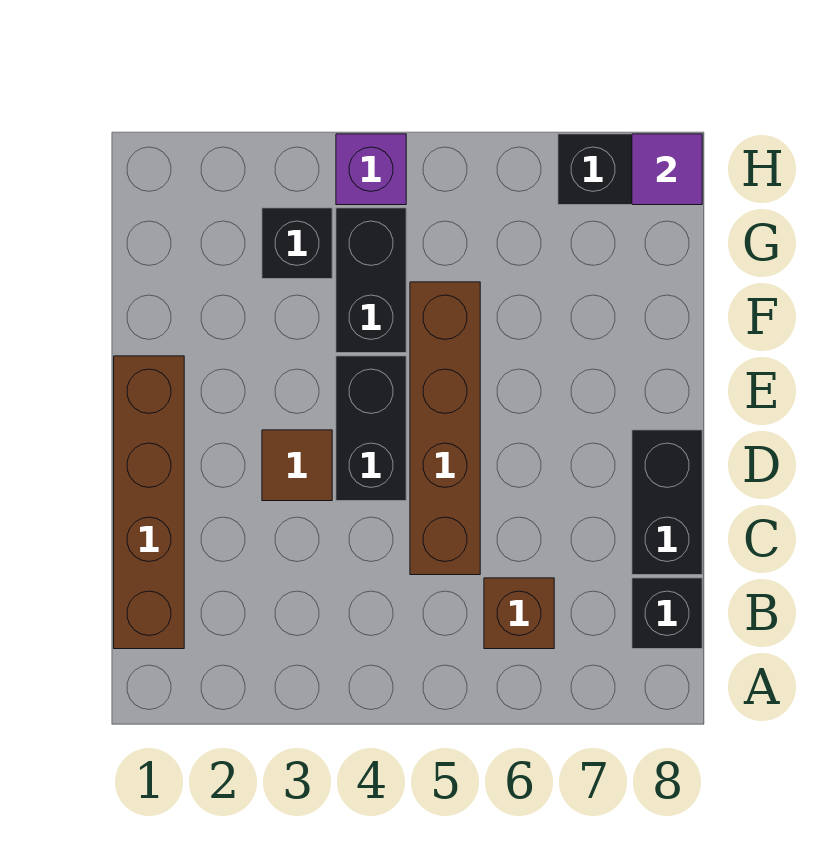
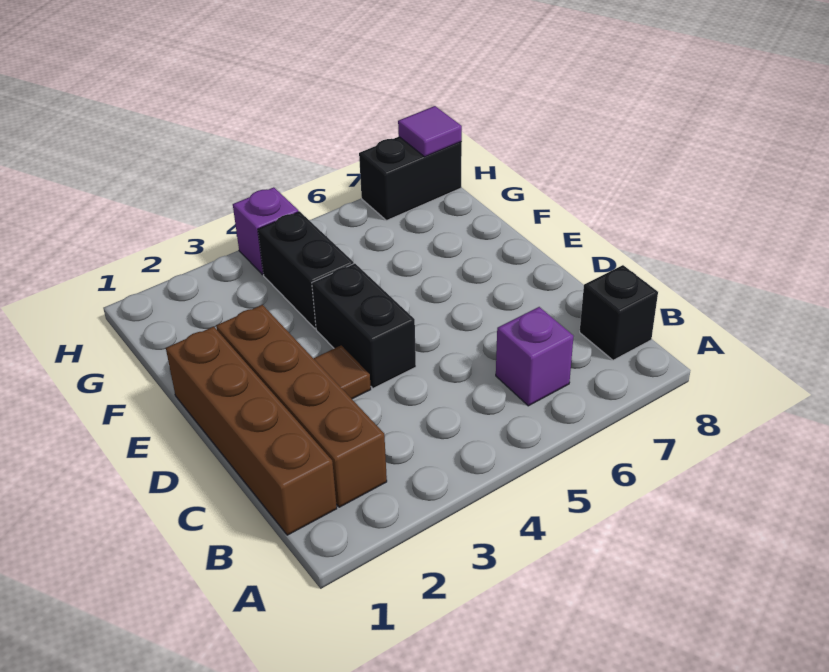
brown brick B6 level 1 -> purple brick B6 level 1
brown brick C5:F5 level 1 -> brown brick B2:E2 level 1
black brick C8:D8 level 1 -> none
black brick G3 level 1 -> none

